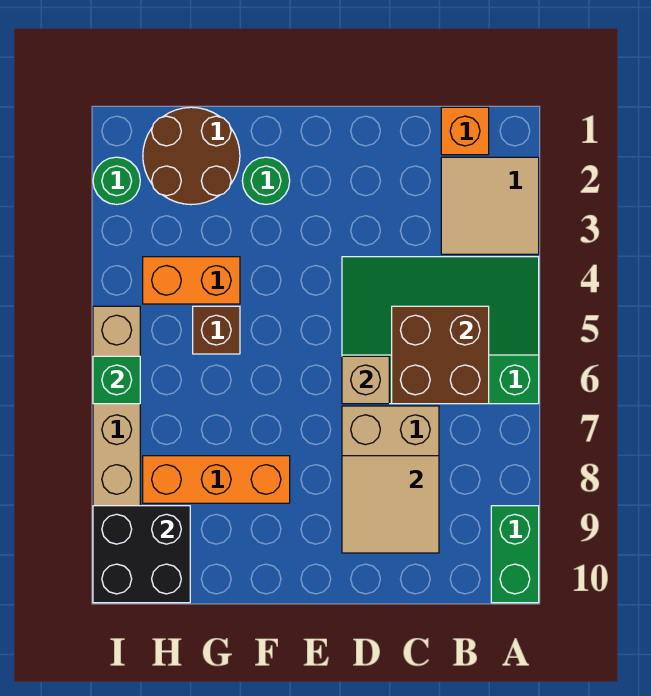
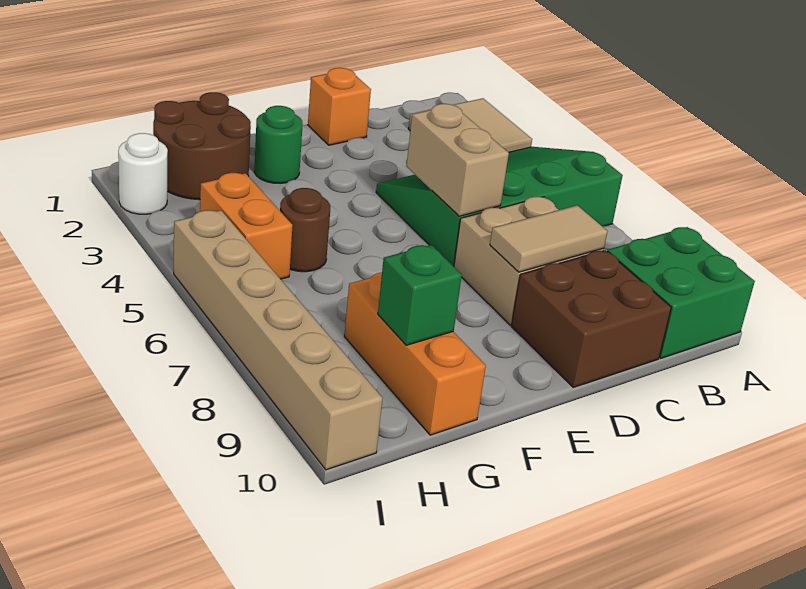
green brick A9:A10 level 1 -> green brick A9:B10 level 1
orange brick B1 level 1 -> orange brick D1 level 1
brown brick B5:C6 level 2 -> brown brick C9:D10 level 1
tan tile C8:D9 level 2 -> tan tile C8:D8 level 2
tan brick D6 level 2 -> tan brick D5:D6 level 2
orange brick F8:H8 level 1 -> orange brick G8:G10 level 1
orange brick G4:H4 level 1 -> orange brick H4:H5 level 1
brown brick G5 level 1 -> brown round brick G5 level 1
black brick H9:I10 level 2 -> none
green round brick I2 level 1 -> white round brick I2 level 1
green brick I6 level 2 -> green brick G9 level 2

